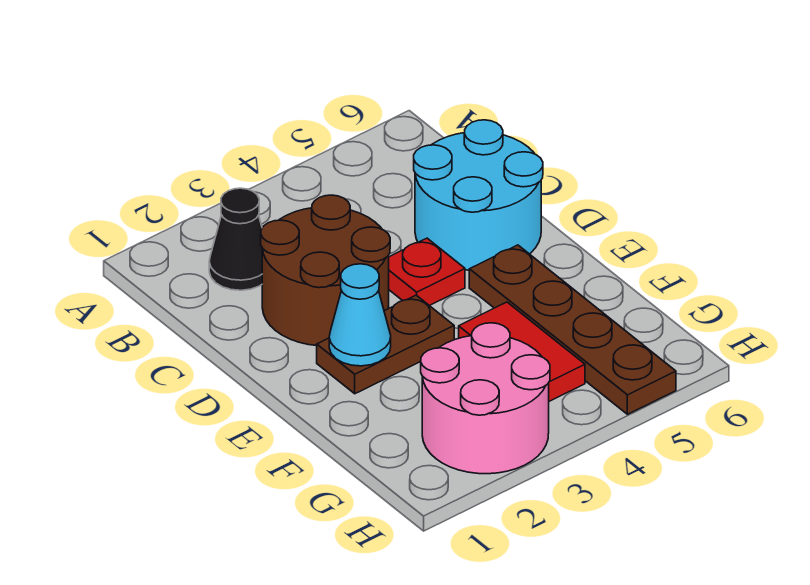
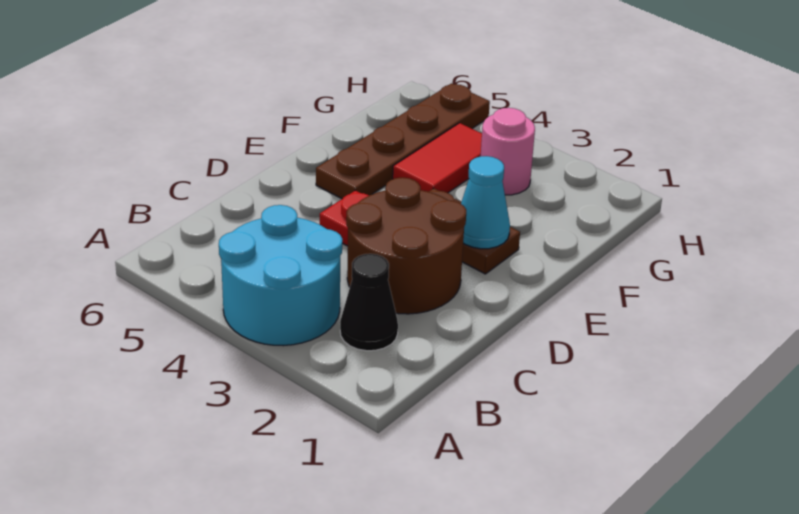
cyan round brick C5:D6 level 1 -> cyan round brick A3:B4 level 1
pink round brick G2:H3 level 1 -> pink round brick G3 level 1

